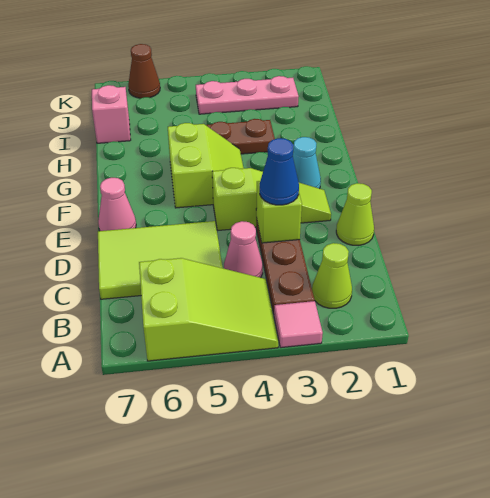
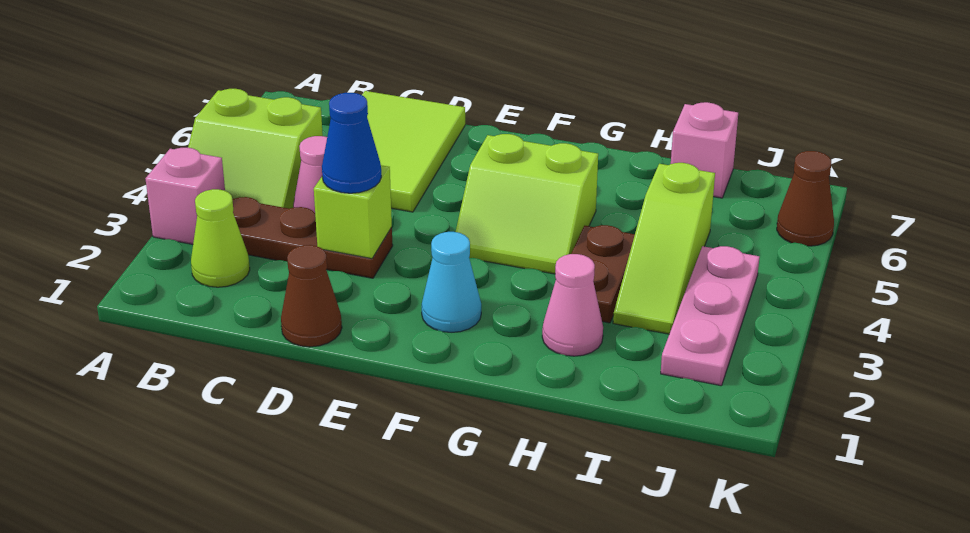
pink tile A3 level 1 -> pink brick A3 level 1
lime slope A4:B6 level 1 top 6 -> lime slope A4:B5 level 1 top 5
lime cone D1 level 1 -> brown cone D1 level 1
lime slope E2:E4 level 1 top 4 -> lime slope I3:I5 level 1 top 5
pink cone E7 level 1 -> pink cone H2 level 1

